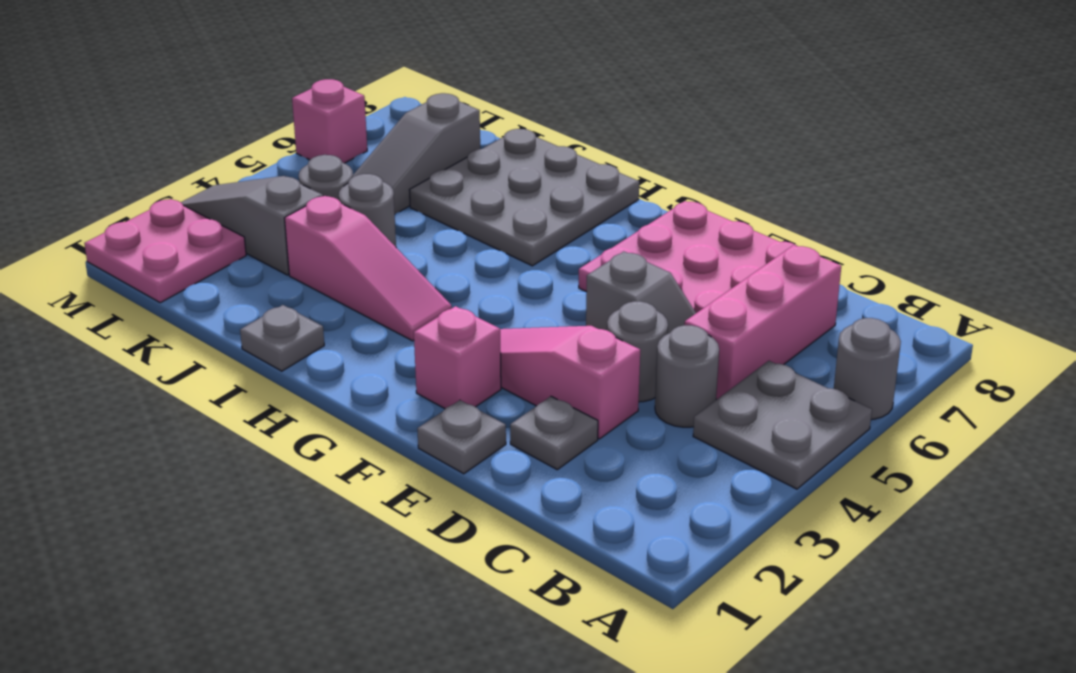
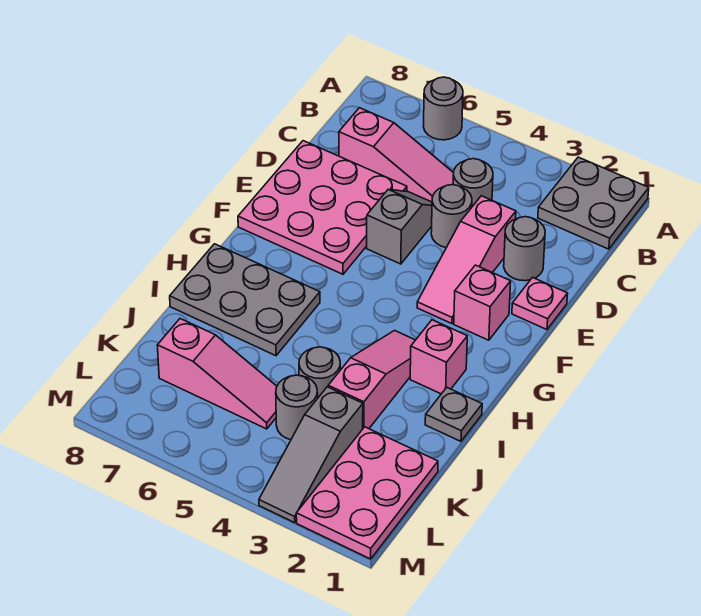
grey plate A4:B5 level 1 -> grey plate A1:B2 level 1
pink brick C5:C7 level 1 -> pink slope C5:C7 level 1 top 7
grey plate D2 level 1 -> grey round brick D2 level 1
grey plate E1 level 1 -> pink plate E1 level 1
grey plate H6:J8 level 1 -> grey plate H6:I8 level 1
grey slope K5:K7 level 1 top 7 -> pink slope K5:K7 level 1 top 7
pink plate L1:M2 level 1 -> pink plate K1:M2 level 1
pink brick M6 level 1 -> pink brick H2 level 1

